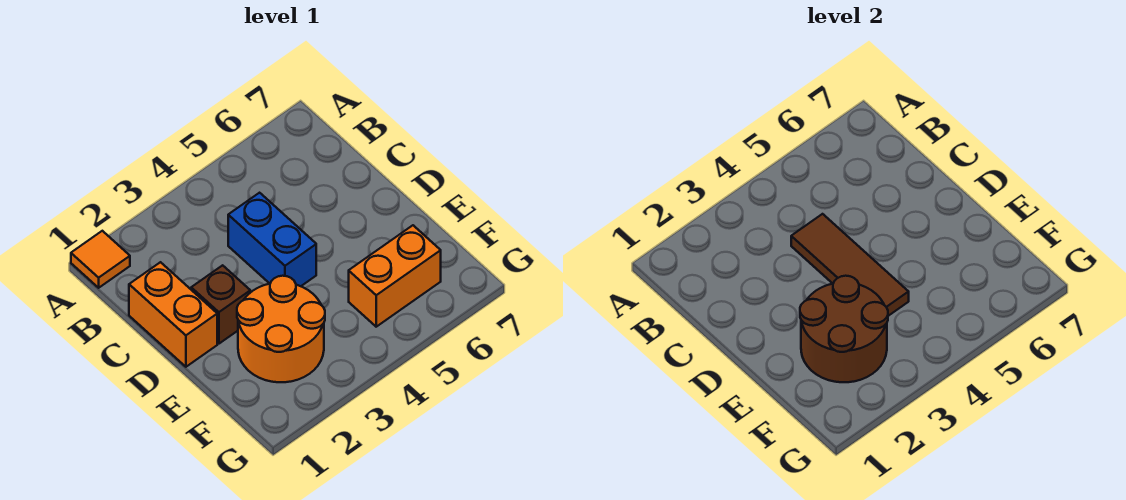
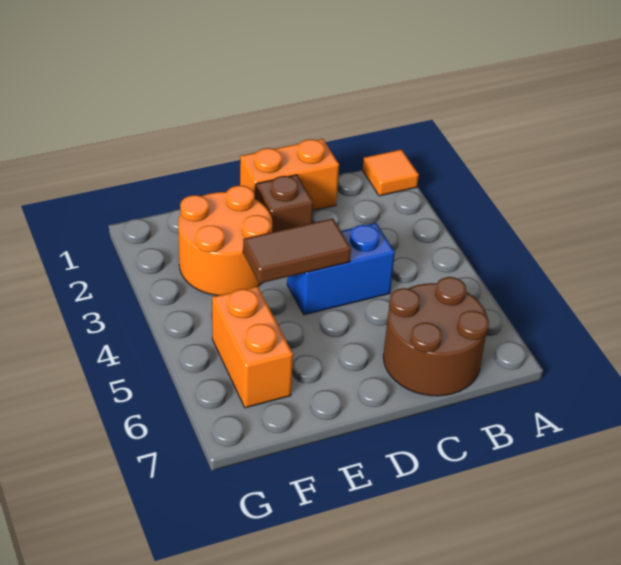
brown tile C4:E4 level 2 -> brown tile D4:E4 level 2
brown round brick E2:F3 level 2 -> brown round brick B6:C7 level 1

